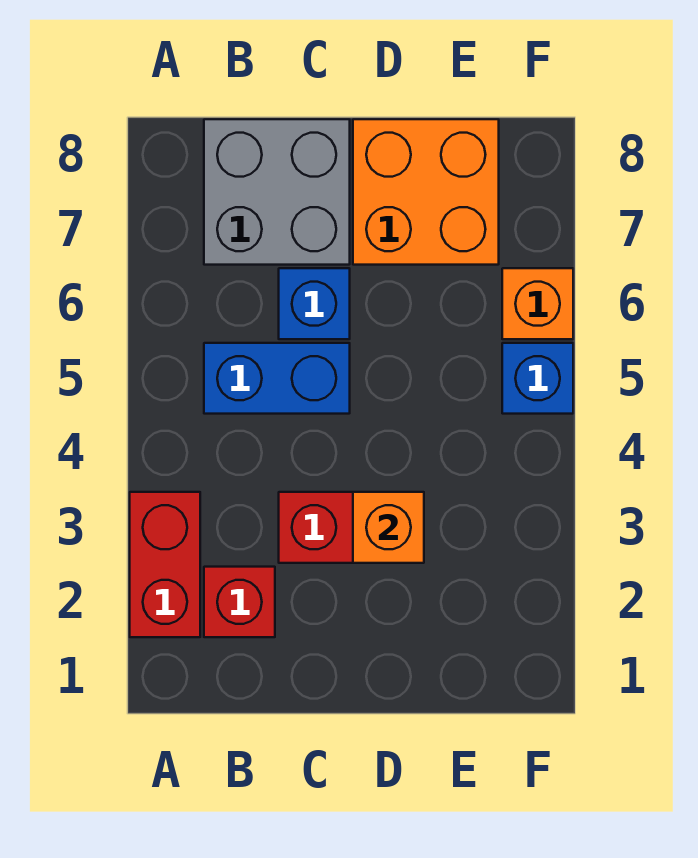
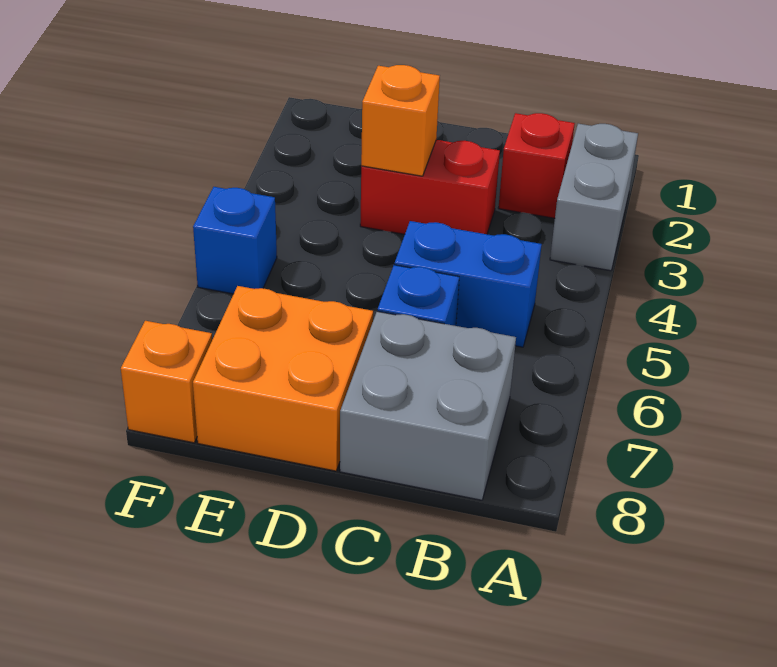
red brick A2:A3 level 1 -> grey brick A2:A3 level 1
orange brick F6 level 1 -> orange brick F8 level 1

